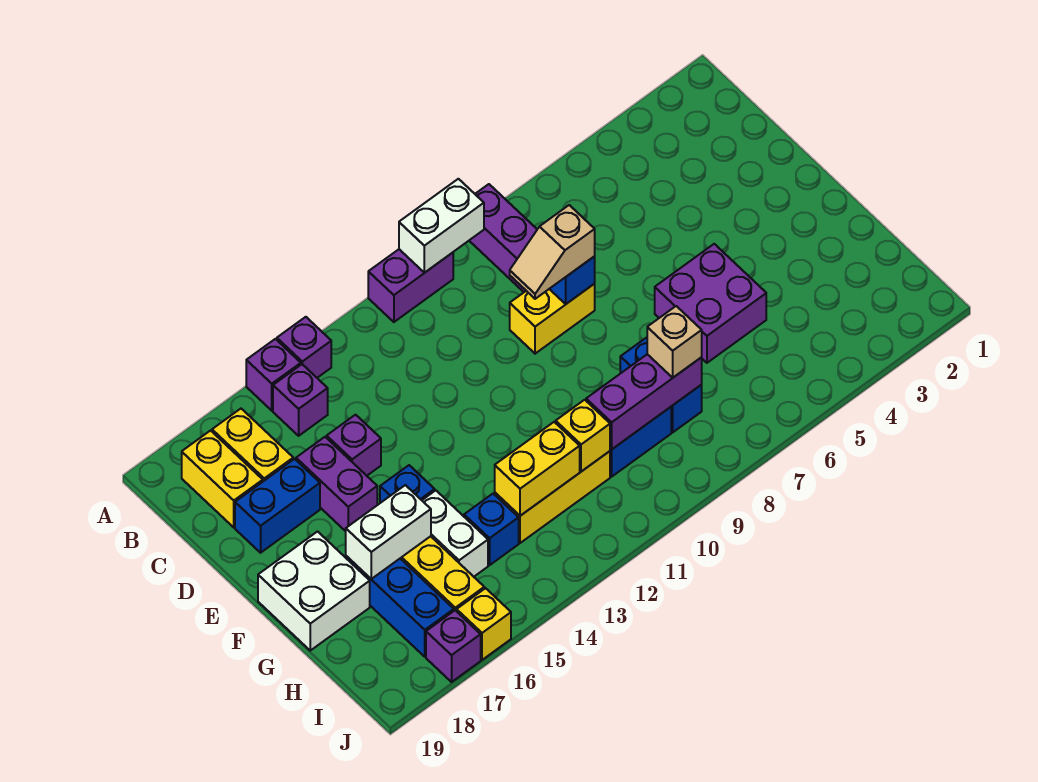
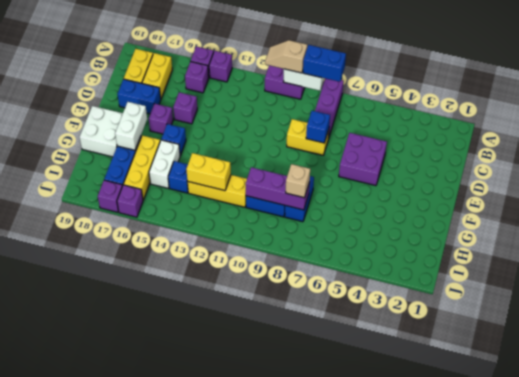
none -> blue brick A8:A9 level 3
tan slope D8:D9 level 3 top 8 -> tan slope A10:A11 level 3 top 10
purple brick D16:E16 level 1 -> purple brick E16 level 1
purple brick F5:G6 level 1 -> purple brick D5:E6 level 1
white brick G16:G17 level 2 -> white brick F17:G17 level 2
yellow brick H11 level 2 -> none
yellow brick J16 level 1 -> purple brick J16 level 1

